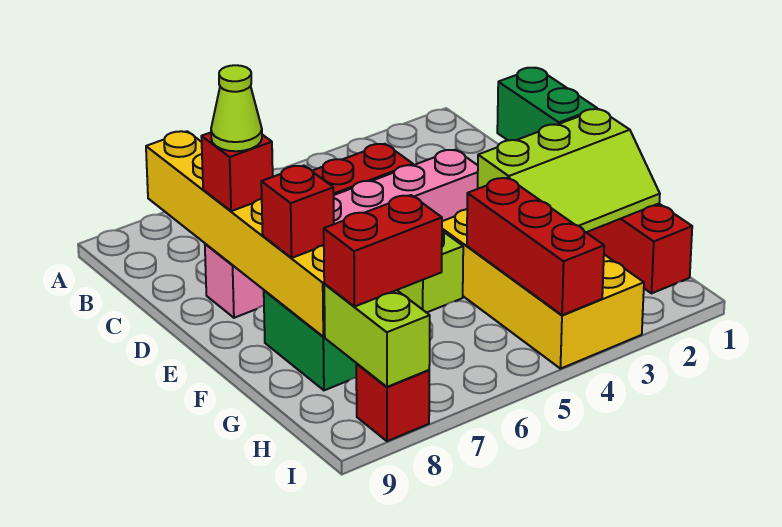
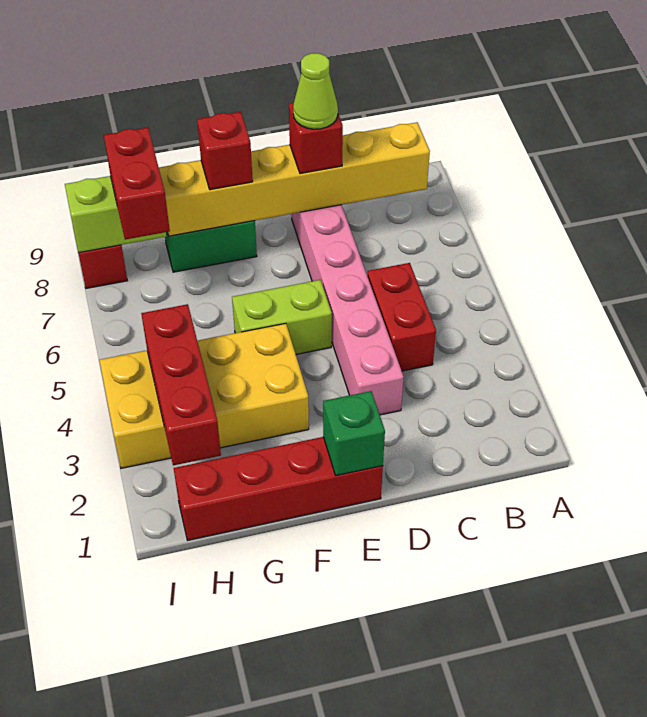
green brick D1:E1 level 2 -> green brick E1 level 2
lime slope F1:G3 level 2 top F -> none
red brick G4:I4 level 2 -> red brick H2:H4 level 2

